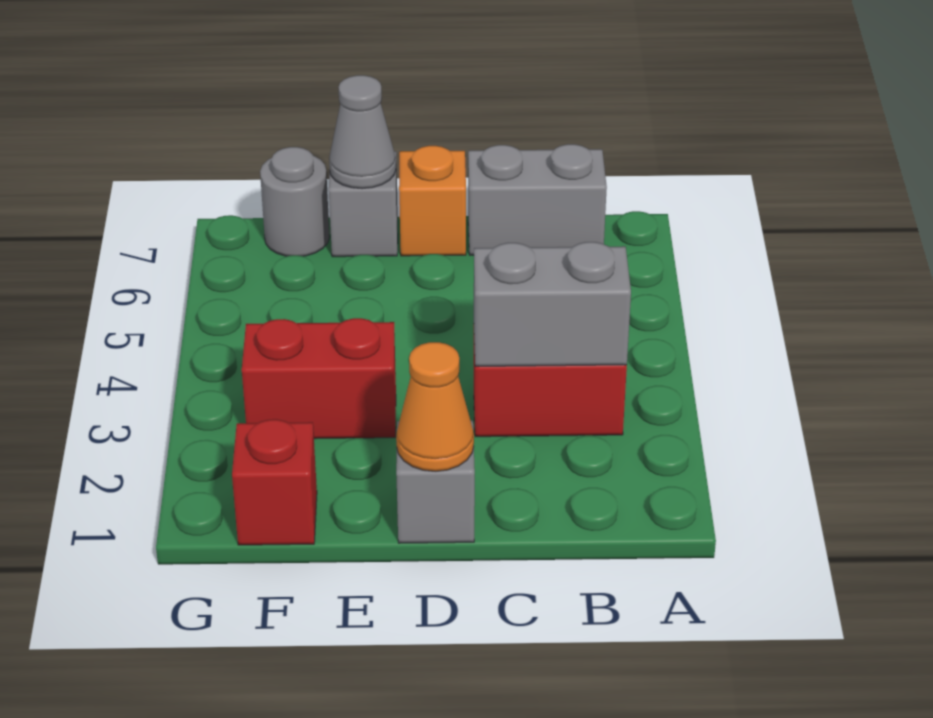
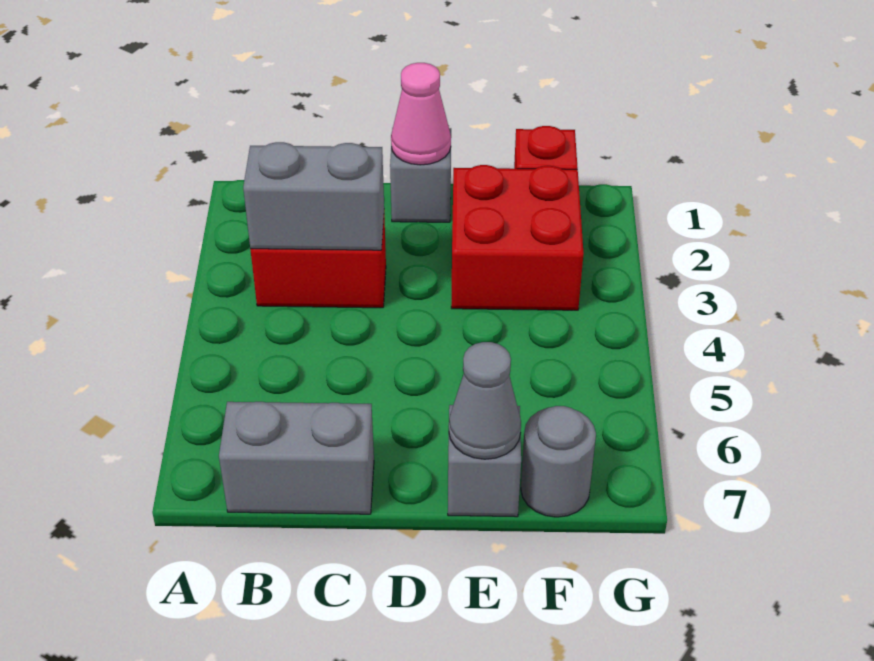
orange cone D1 level 2 -> pink cone D1 level 2
orange brick D7 level 1 -> none
red brick E3:F3 level 1 -> red brick E2:F3 level 1

